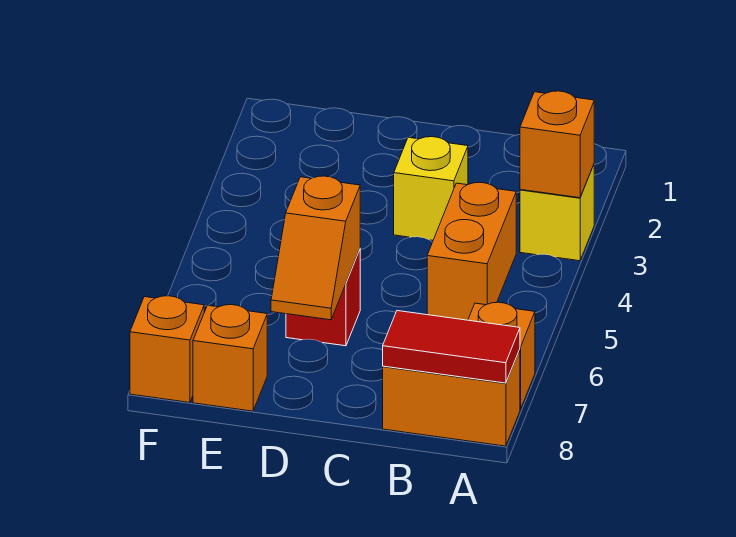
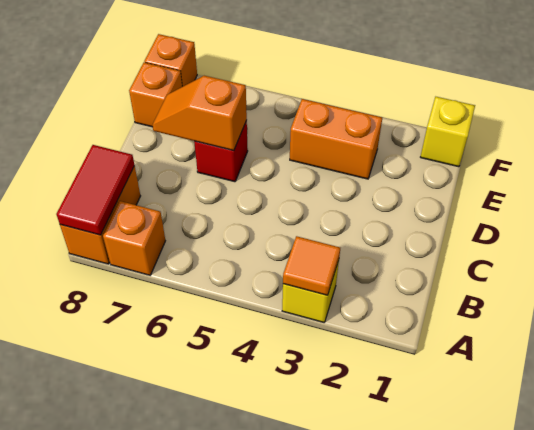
orange brick A3 level 2 -> orange tile A3 level 2
orange brick B4:B5 level 1 -> orange brick E3:E4 level 1
yellow brick C3 level 1 -> yellow brick F1 level 1

